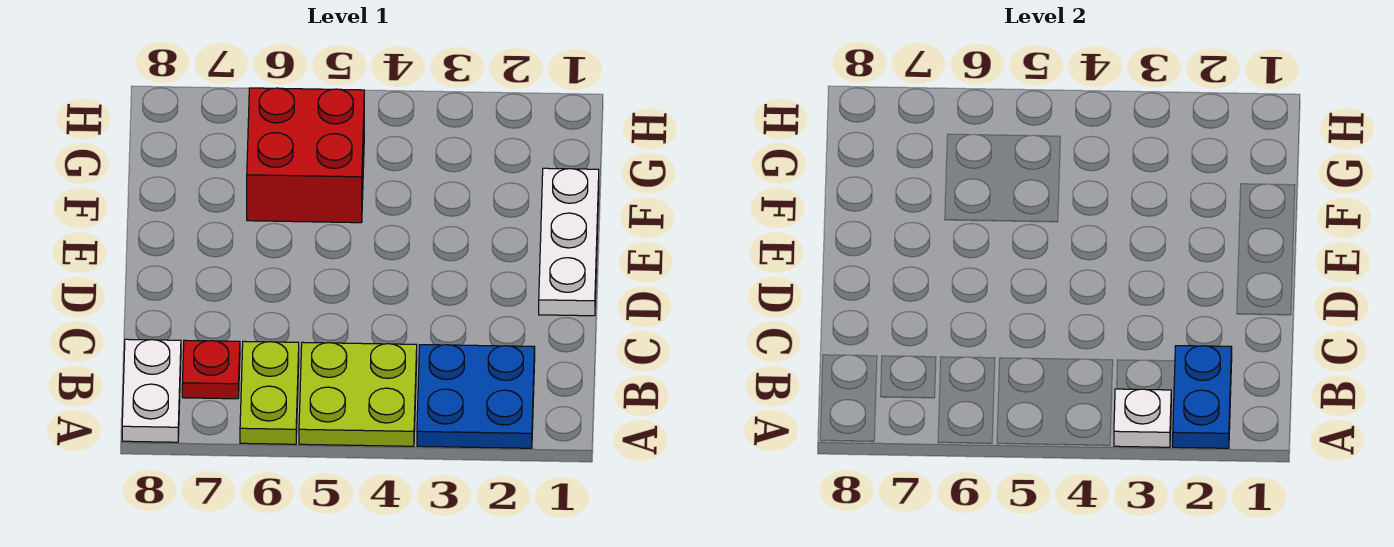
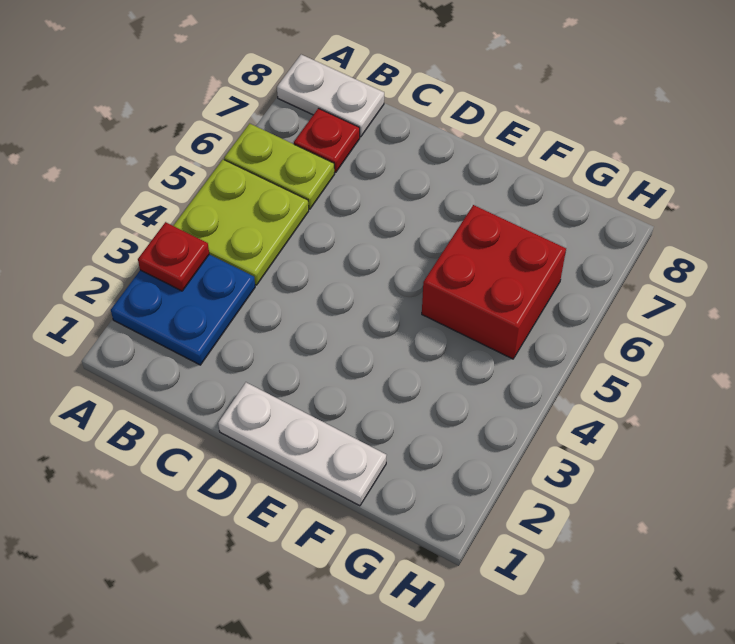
blue plate A2:B2 level 2 -> none
white plate A3 level 2 -> red plate A3 level 2

